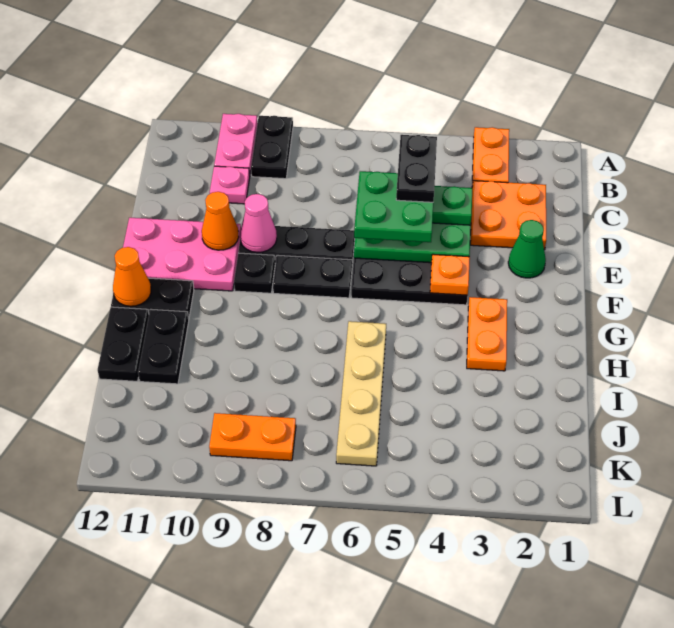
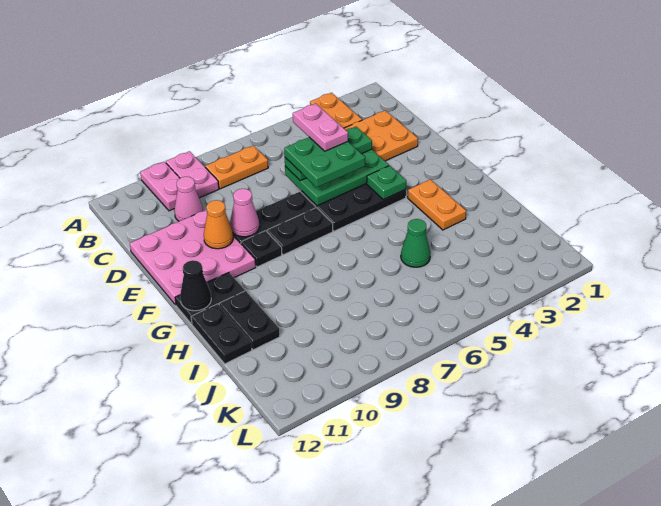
black plate A9:B9 level 1 -> pink plate A9:B9 level 1
black plate C5:D5 level 5 -> pink plate C5:D5 level 5
pink plate C10 level 1 -> pink cone C10 level 1
green cone E2 level 1 -> green cone I5 level 1
pink plate E10:F12 level 1 -> pink plate D10:F12 level 1
orange plate F4 level 2 -> green plate F4 level 2
orange cone G12 level 2 -> black cone G12 level 2
tan plate H6:K6 level 1 -> none
orange plate K8:K9 level 1 -> orange plate B7:B8 level 1

